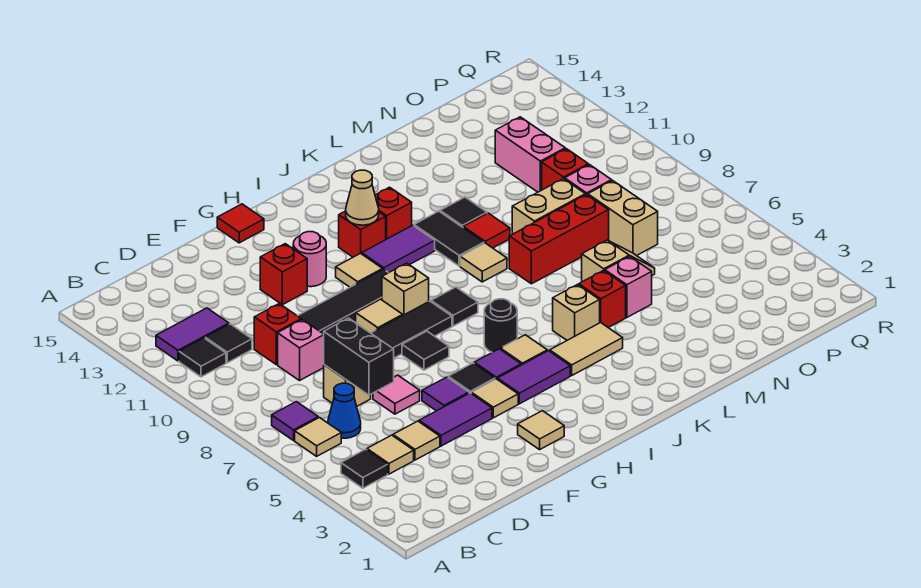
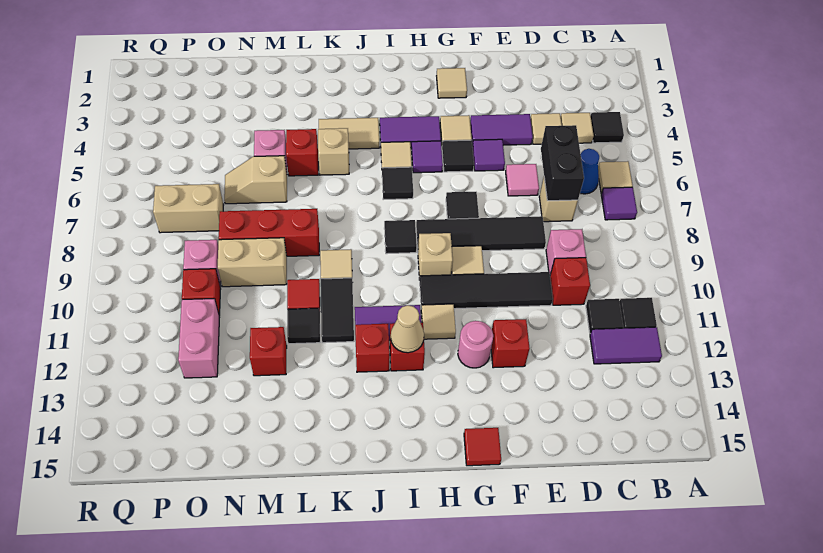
black round brick I6 level 1 -> black tile I6 level 1
none -> red brick M12 level 1
tan brick O7:O8 level 1 -> tan brick O7:P7 level 1

